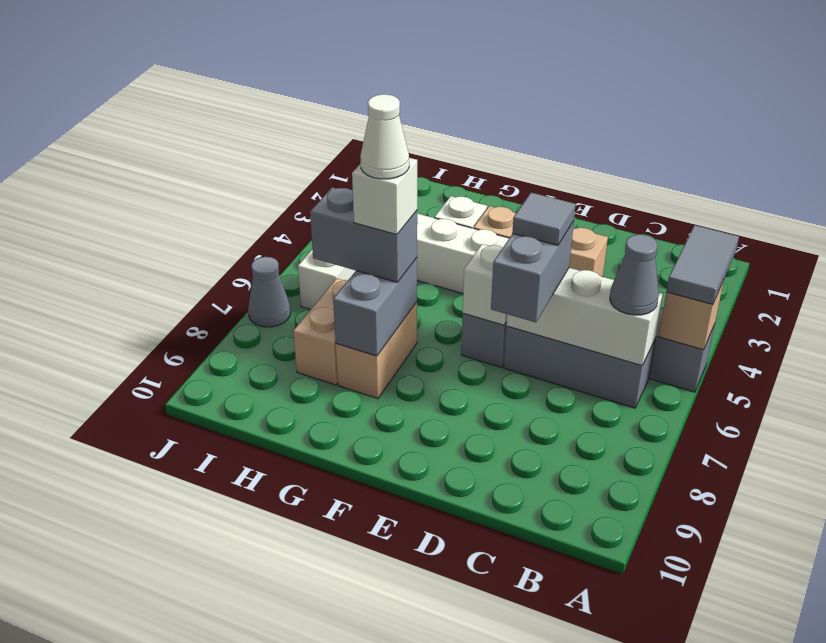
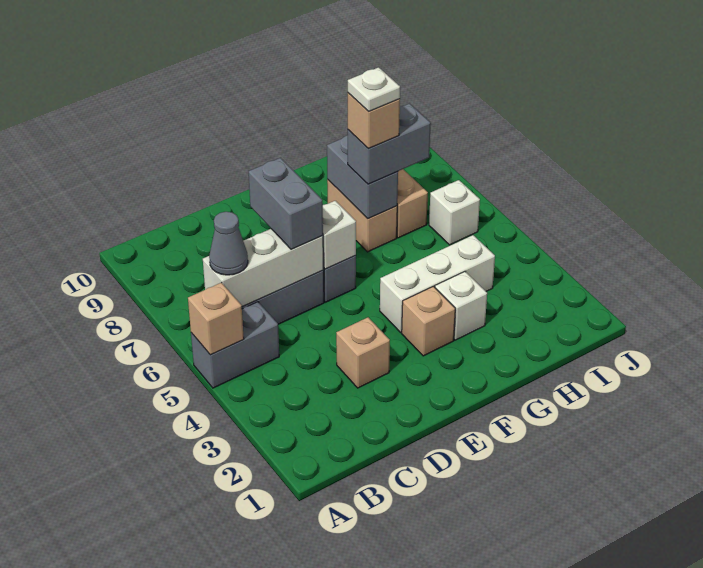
grey tile A4:A5 level 3 -> none
grey tile D6 level 4 -> none
white brick G7 level 4 -> tan brick G7 level 4
white cone G7 level 5 -> white plate G7 level 5
grey cone J7 level 1 -> none

